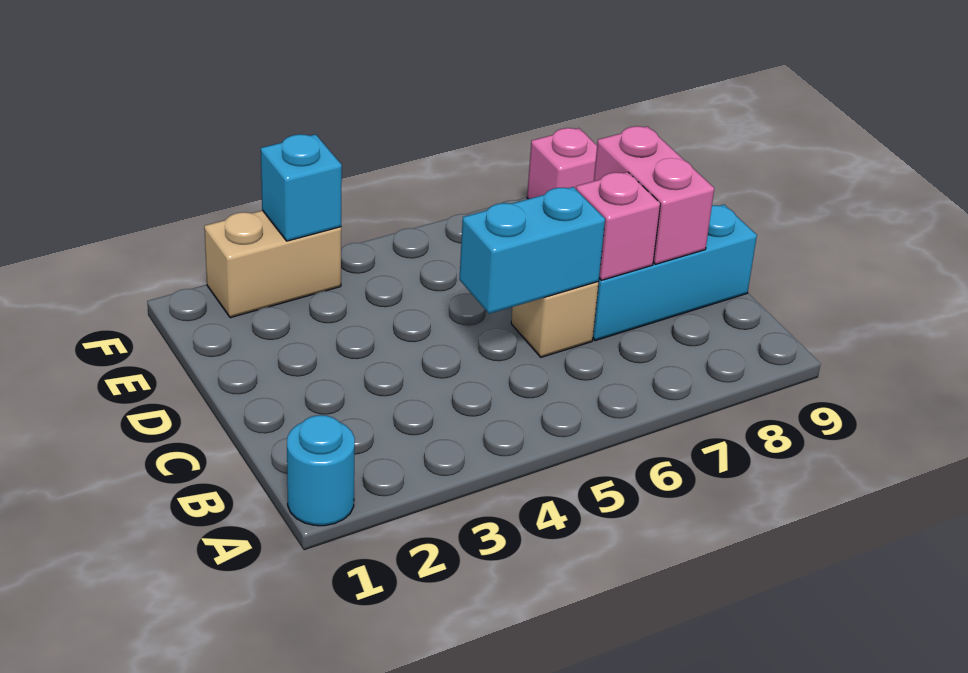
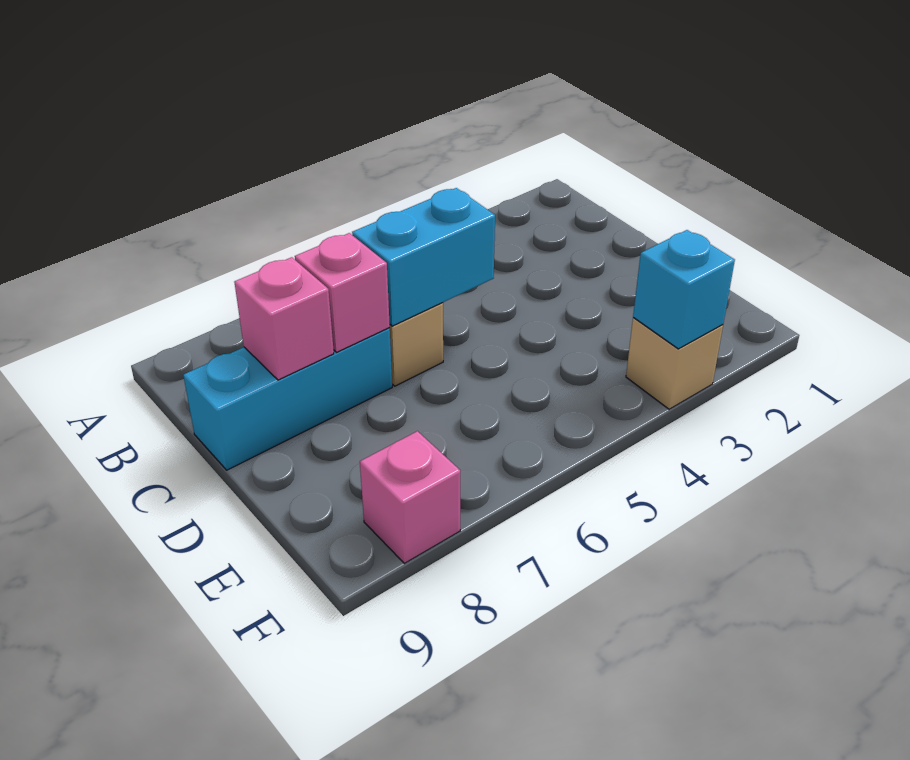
cyan round brick A1 level 1 -> none
pink brick C8:D8 level 2 -> pink brick C8 level 2
tan brick F2:F3 level 1 -> tan brick F3 level 1

